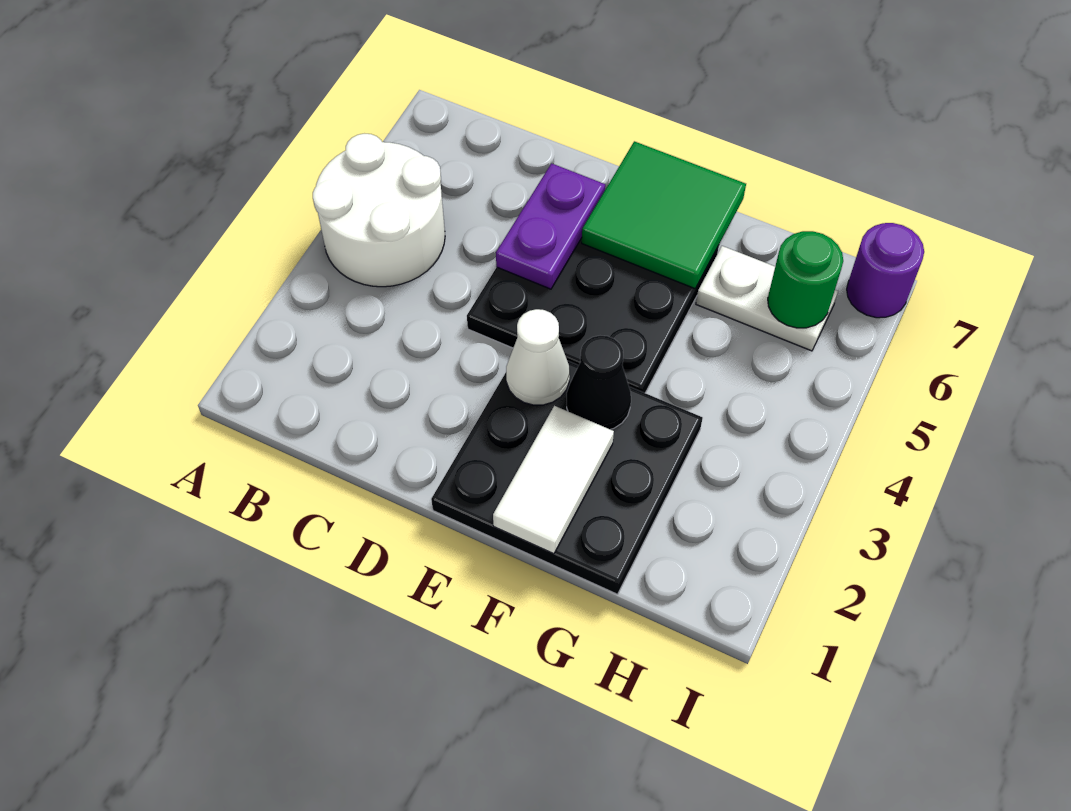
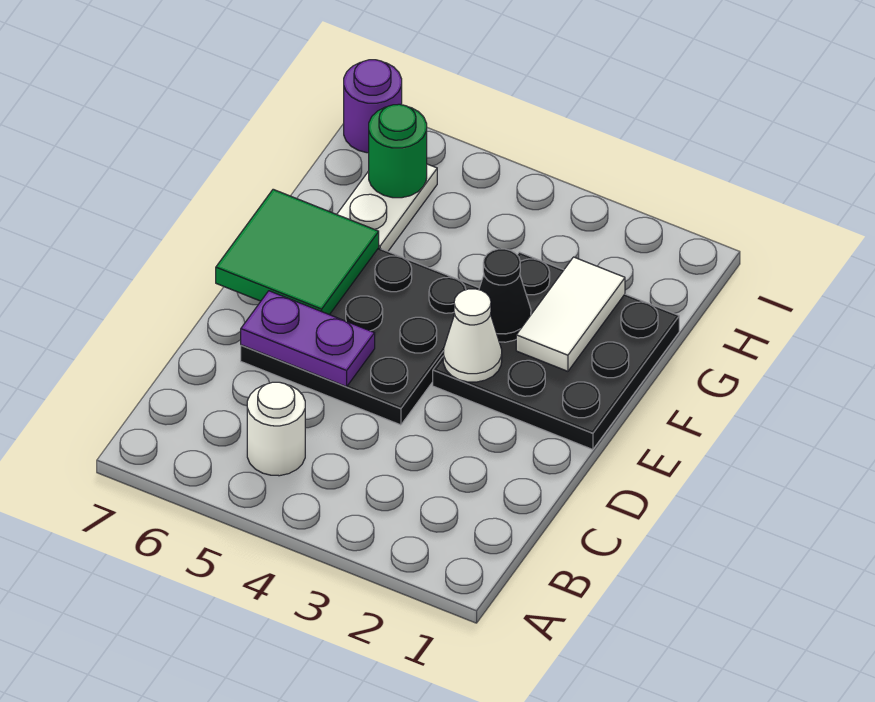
white round brick A4:B5 level 1 -> white round brick B5 level 1
white tile F1:F2 level 2 -> white tile F2:G2 level 2

